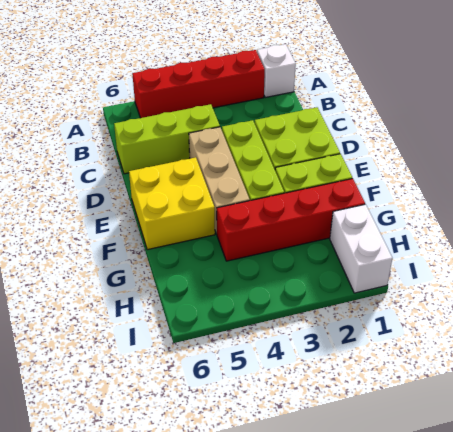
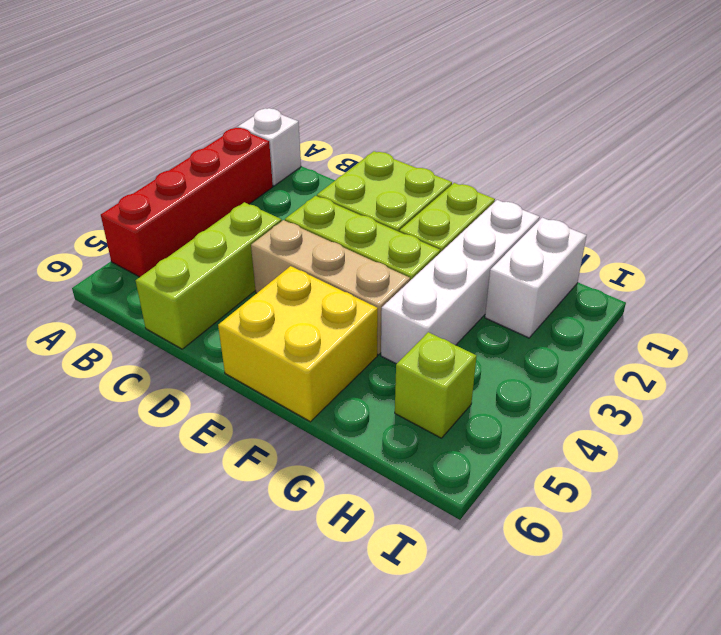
red brick G1:G4 level 1 -> white brick G1:G4 level 1
white brick H1:I1 level 1 -> white brick H1:H2 level 1
none -> lime brick H5 level 1

